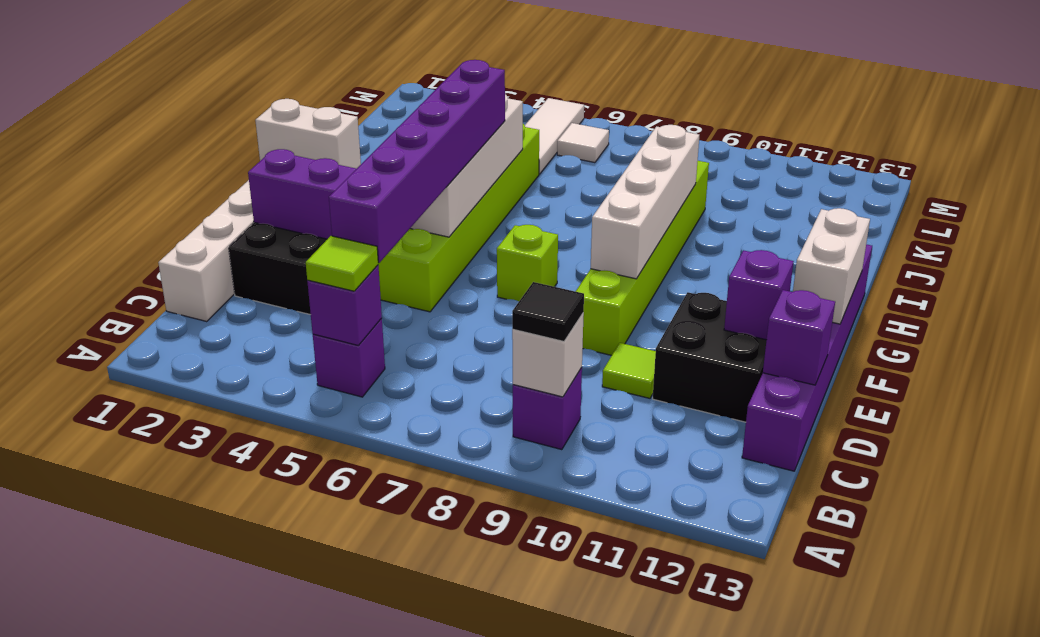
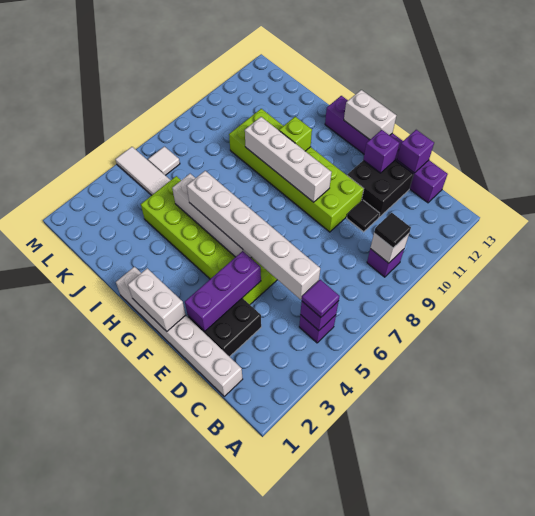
lime tile B5 level 3 -> purple tile B5 level 3
purple brick C5:H5 level 3 -> white brick C5:H5 level 3
lime tile D10 level 1 -> black tile D10 level 1
lime brick E9:J9 level 1 -> lime brick E9:J10 level 1
lime brick F7 level 1 -> lime brick H10 level 2
white brick G1:G2 level 2 -> white brick F1:G1 level 2

